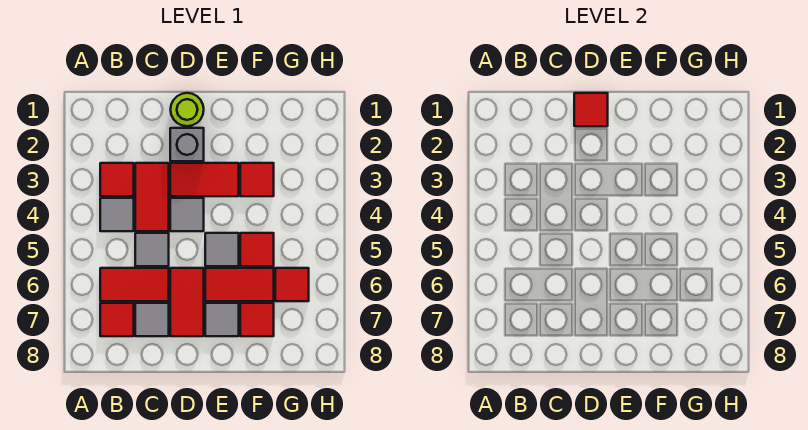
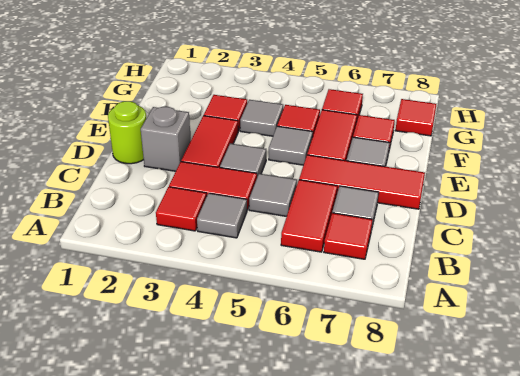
red tile D1 level 2 -> red tile G8 level 1
red tile D6:D7 level 1 -> red tile D6:D8 level 1
none -> grey tile F4 level 1

